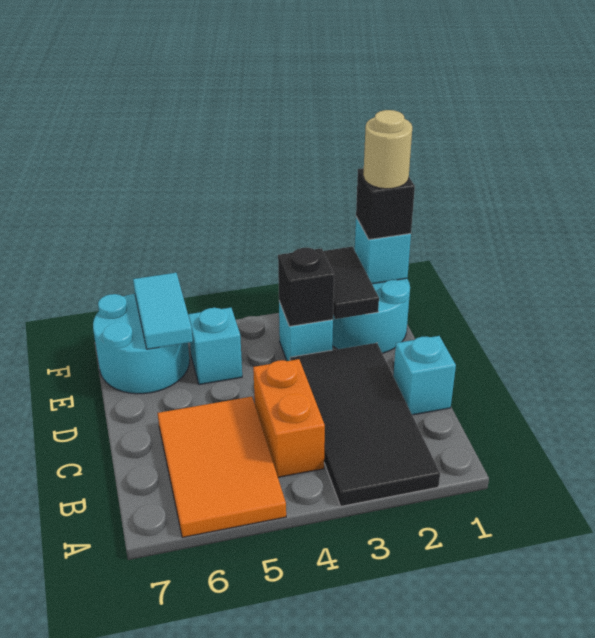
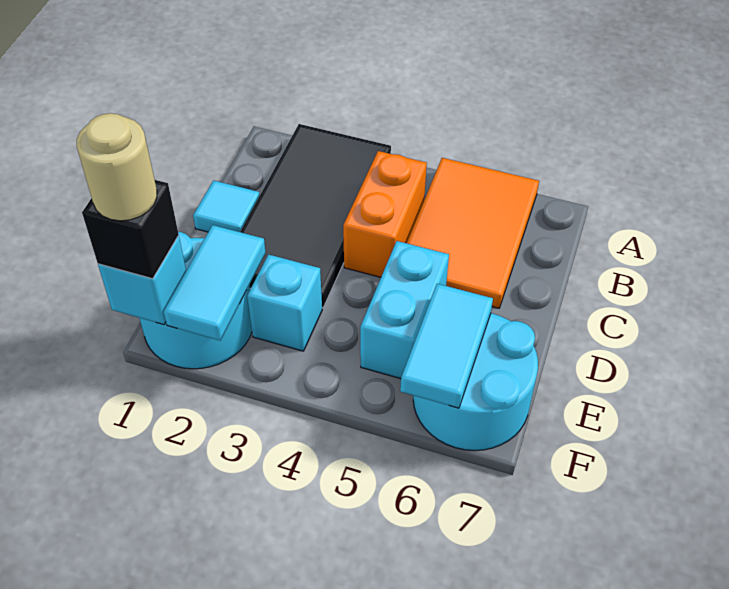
cyan brick C1 level 1 -> cyan tile C1 level 1
black tile E2:F2 level 2 -> cyan tile E2:F2 level 2
black brick E3 level 2 -> none
cyan brick E5 level 1 -> cyan brick D5:E5 level 1

